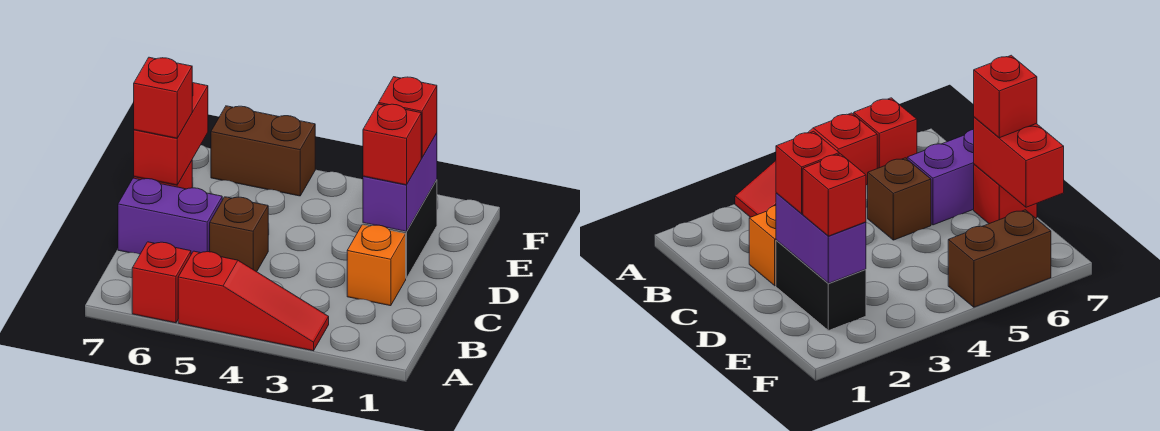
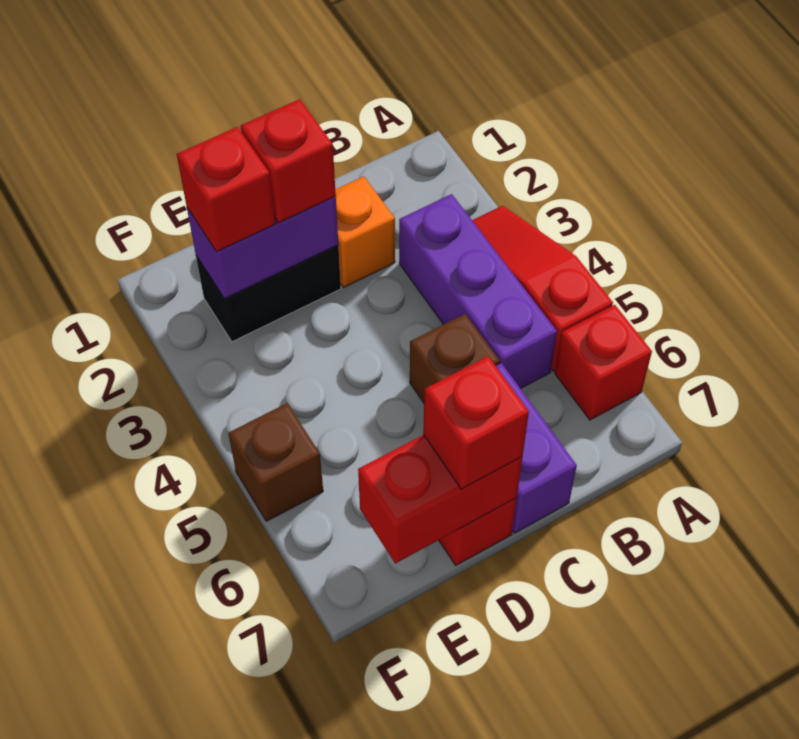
none -> purple brick B3:B5 level 1
brown brick F5:F6 level 1 -> brown brick F5 level 1

